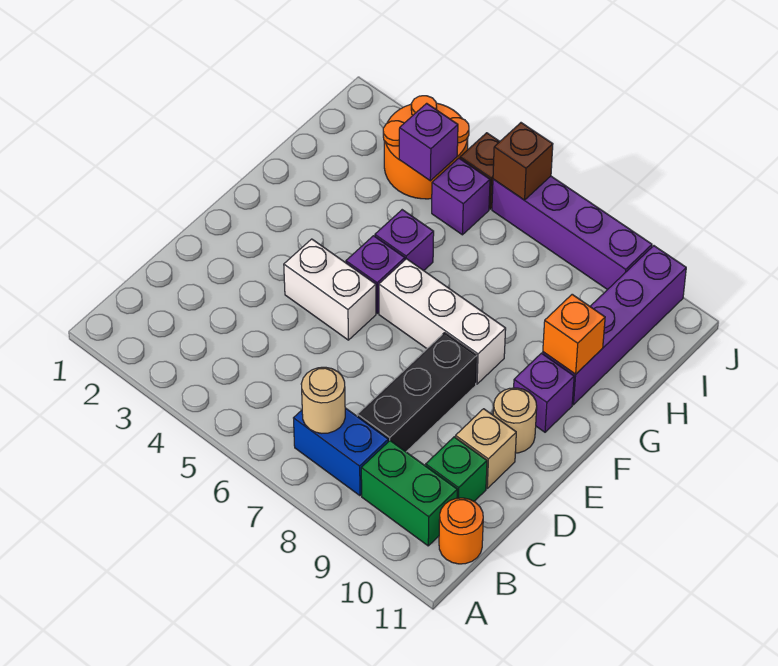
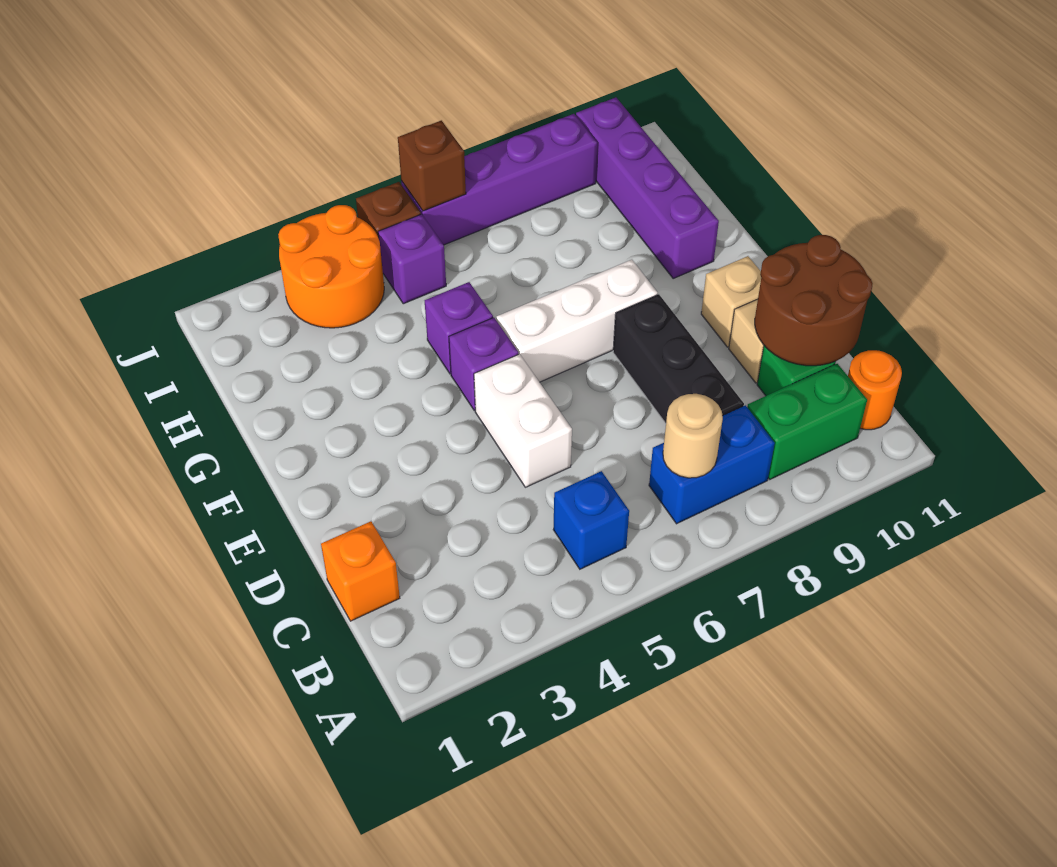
none -> blue brick B5 level 1
none -> brown round brick C10:D11 level 2
white brick E4:E5 level 1 -> white brick D5:E5 level 1
tan round brick E10 level 1 -> tan brick E10 level 1
purple brick F10 level 1 -> none
orange brick G10 level 2 -> orange brick C1 level 1
purple brick I4 level 2 -> none

